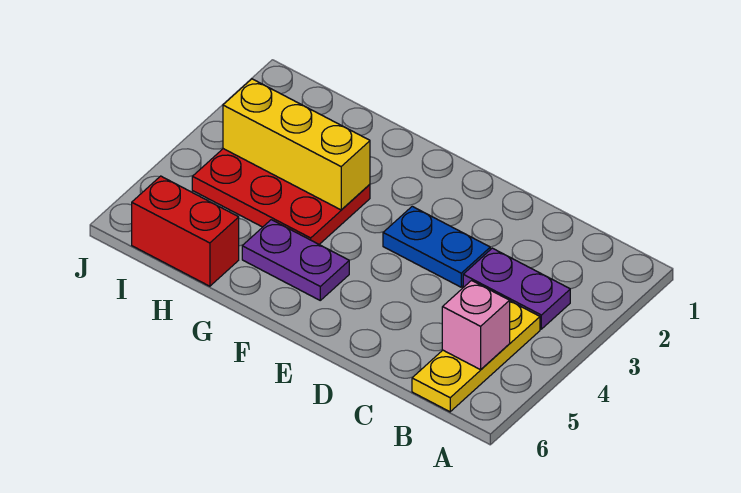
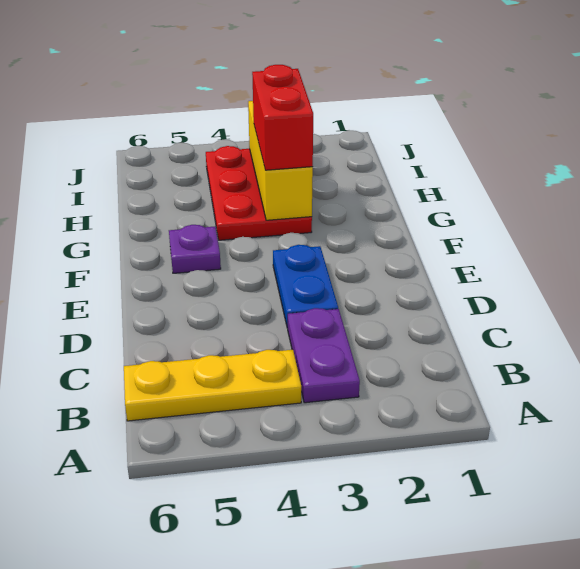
pink brick B5 level 2 -> none
purple plate F5:G5 level 1 -> purple plate F5 level 1
red brick H6:I6 level 1 -> red brick G3:H3 level 3

